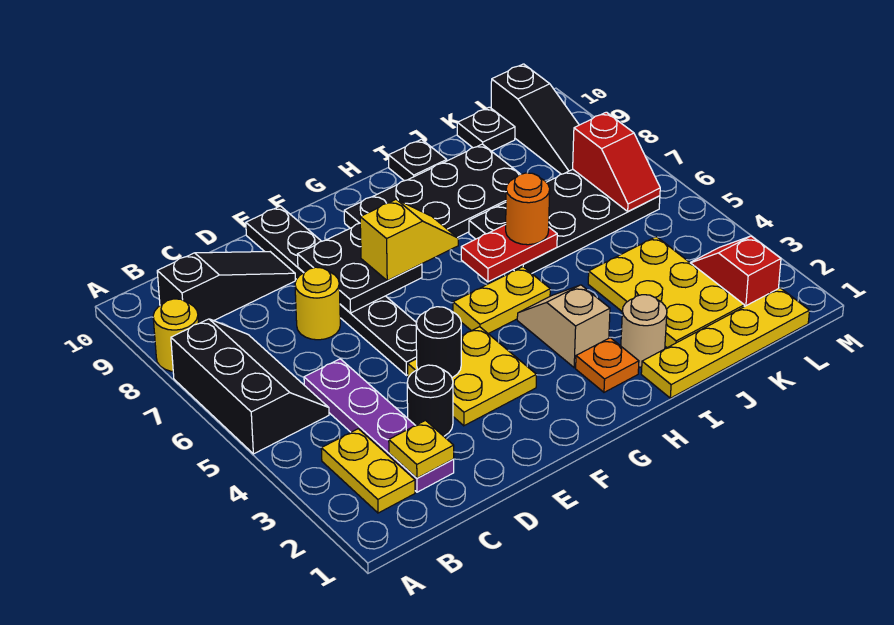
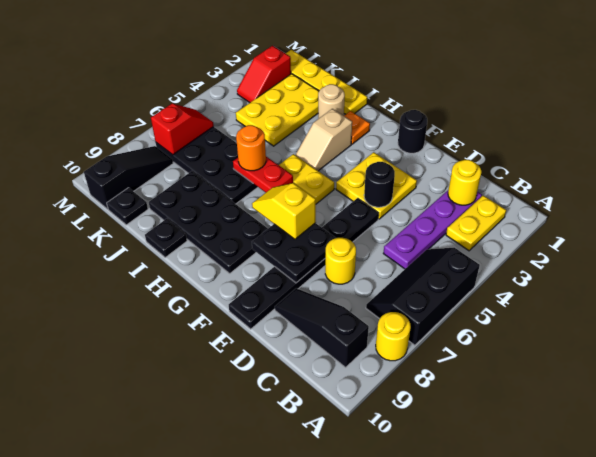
yellow plate C2 level 2 -> yellow round brick C2 level 2
black round brick D3 level 1 -> black round brick F1 level 1

